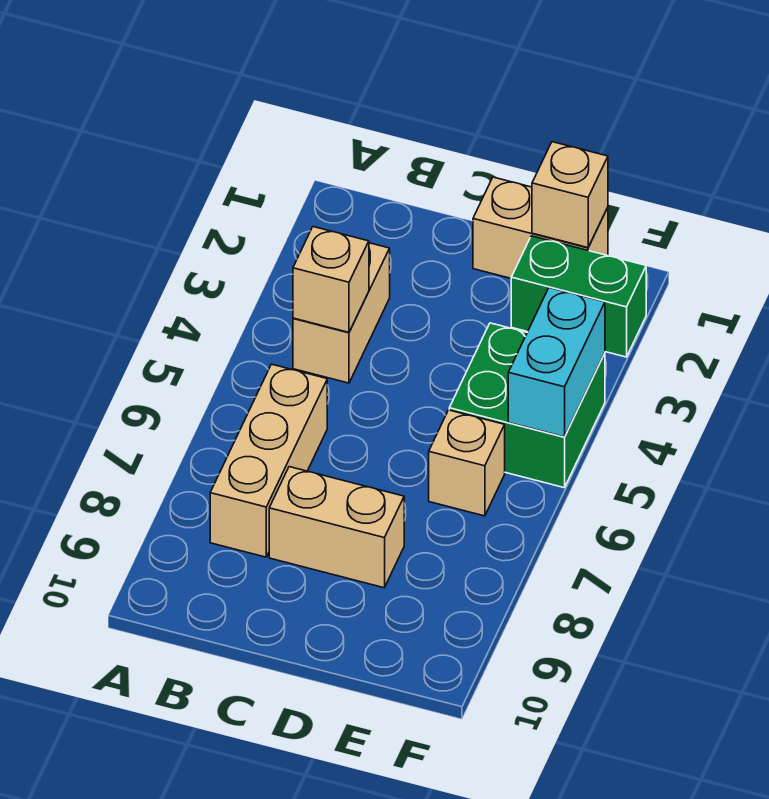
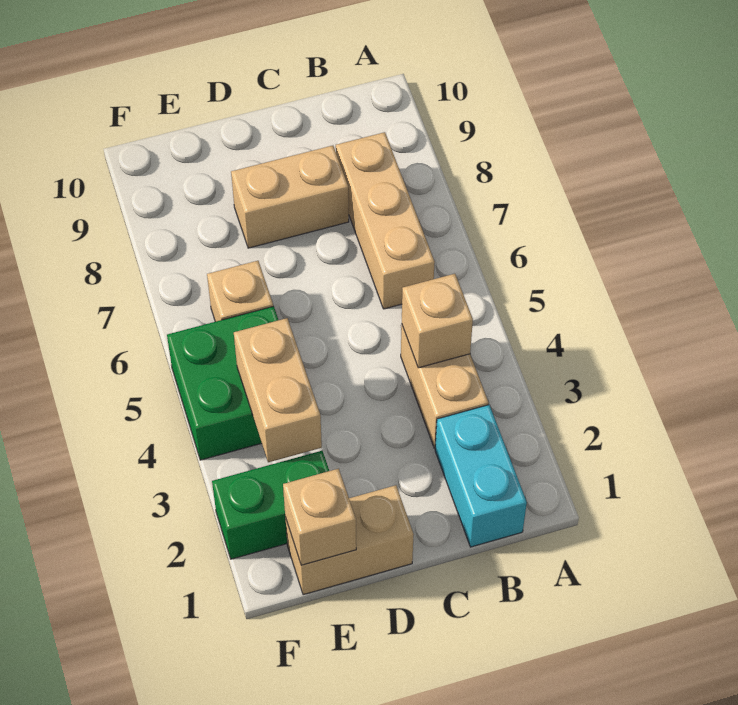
none -> tan brick E3:E4 level 2
cyan brick F4:F5 level 2 -> cyan brick B1:B2 level 1

